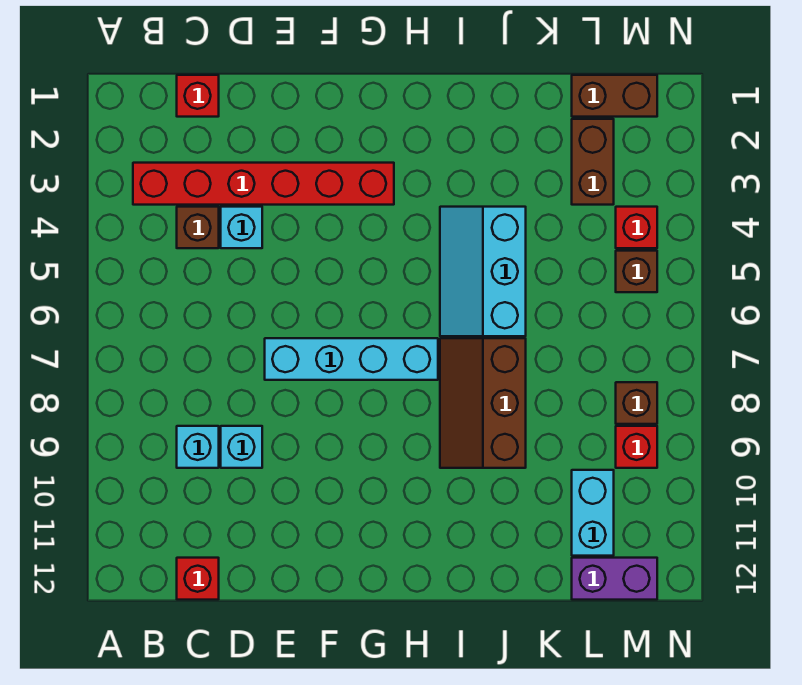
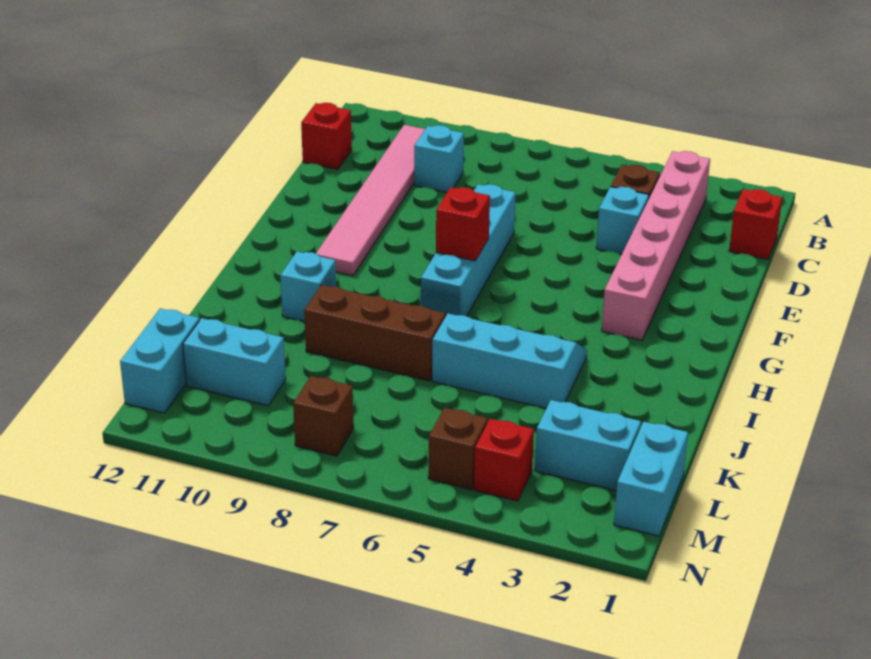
red brick B3:G3 level 1 -> pink brick B3:G3 level 1
none -> pink tile B10:G10 level 1
cyan brick D9 level 1 -> cyan brick I10 level 1
brown brick L1:M1 level 1 -> cyan brick L1:M1 level 1
brown brick L2:L3 level 1 -> cyan brick L2:L3 level 1
purple brick L12:M12 level 1 -> cyan brick L12:M12 level 1
red brick M9 level 1 -> red brick G7 level 2

